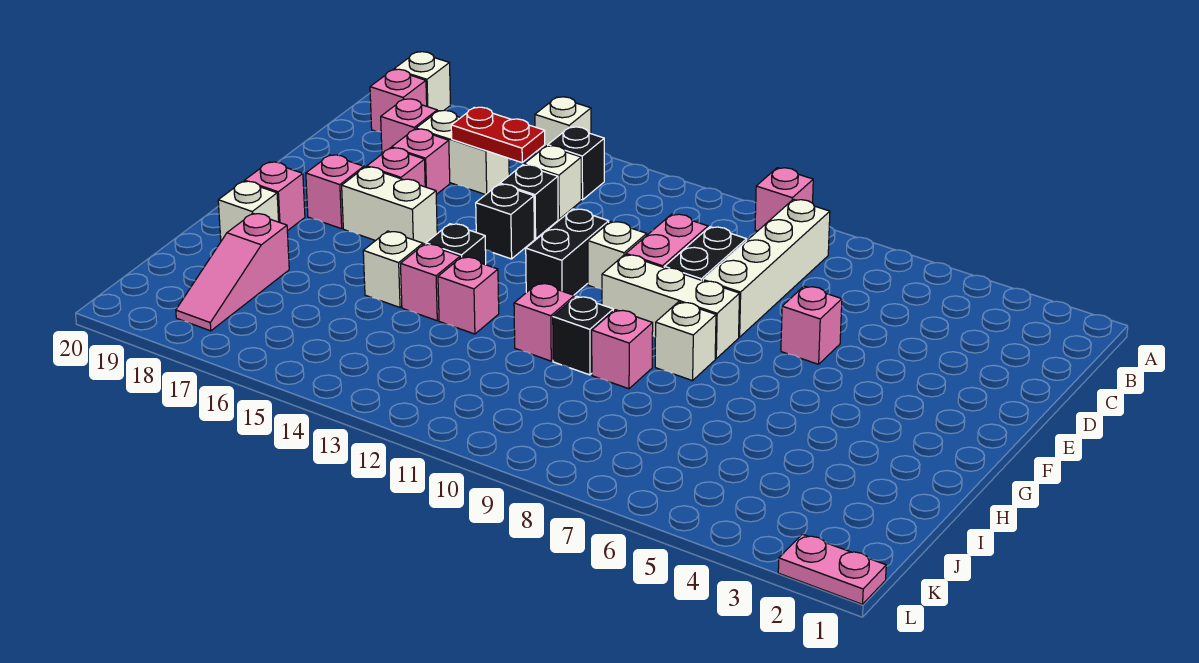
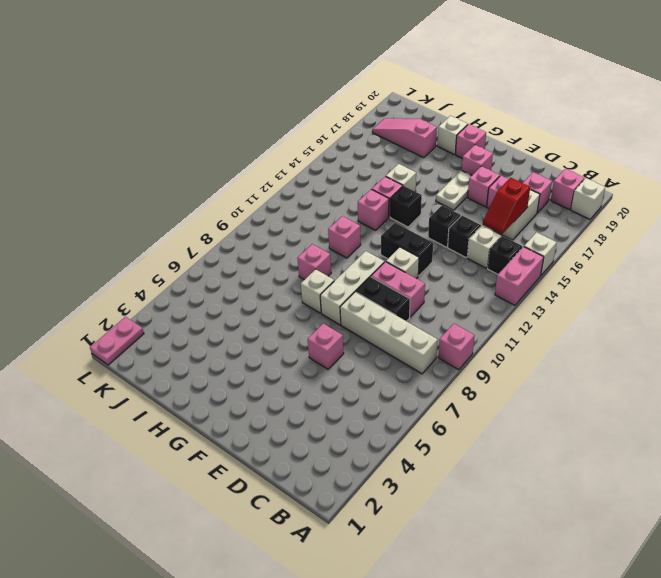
none -> pink brick A13:A14 level 1
red plate C15:C16 level 2 -> red slope C15:C16 level 2 top 16
white brick F16:F17 level 1 -> white plate F16:F17 level 1
black brick H10 level 1 -> none

